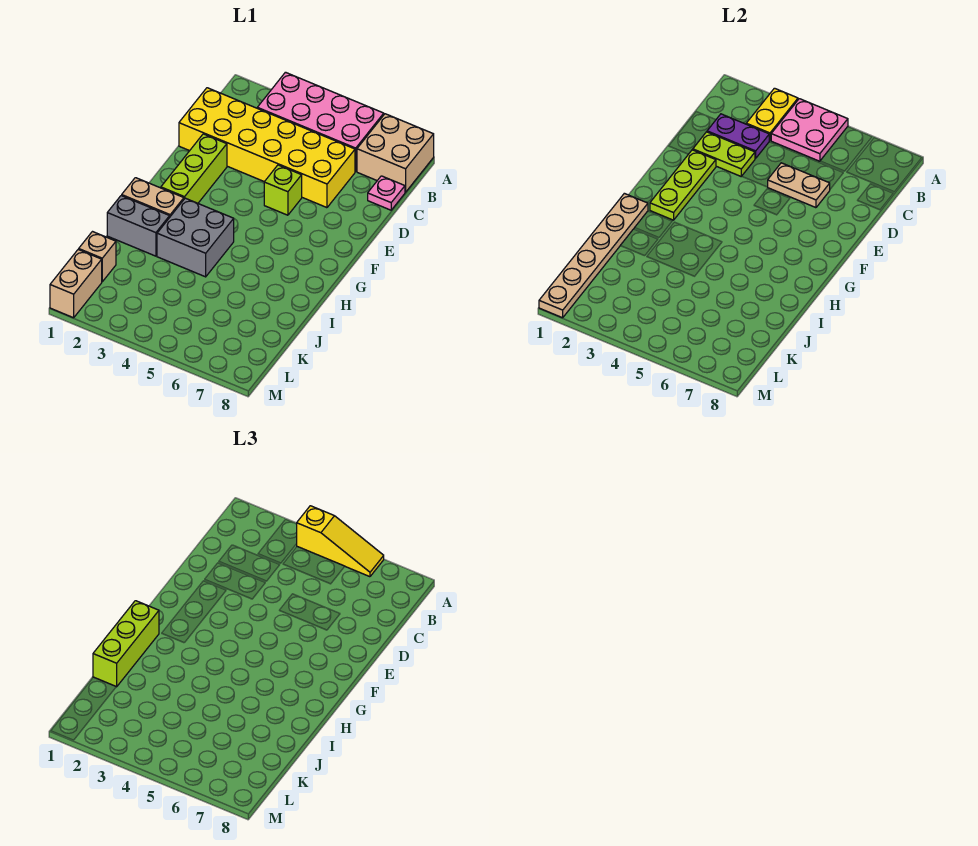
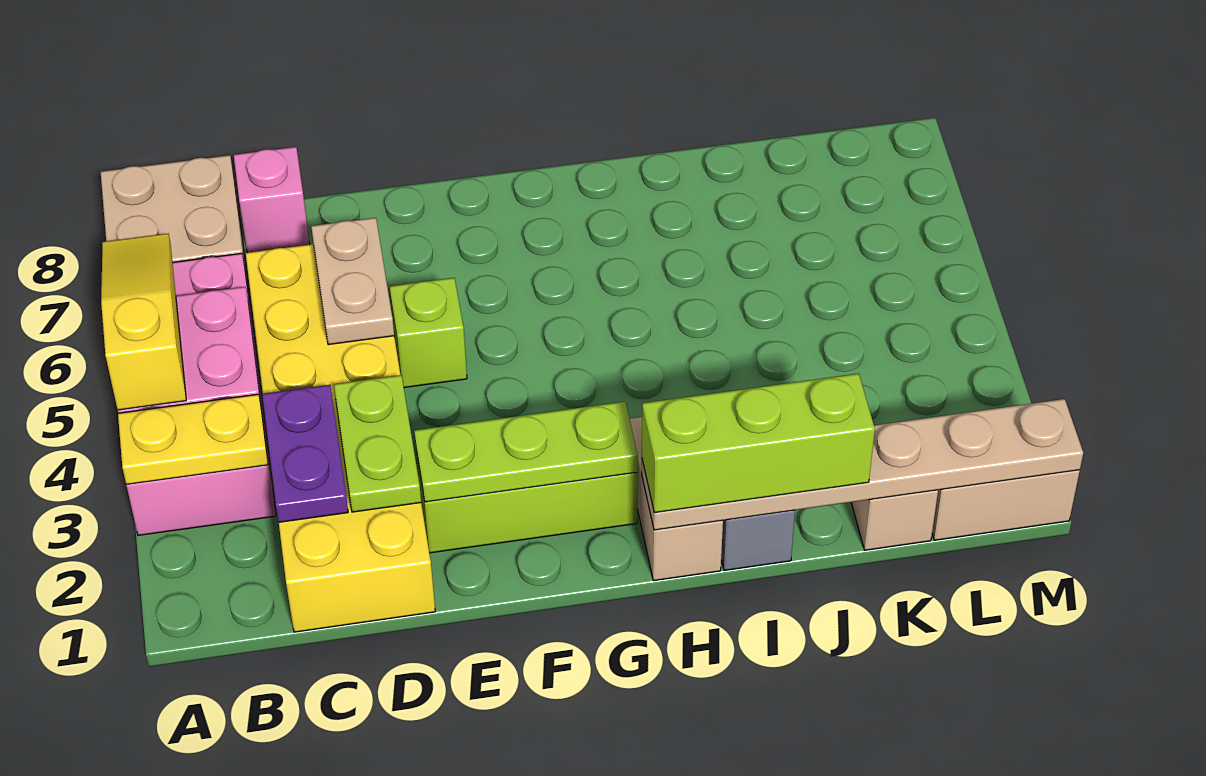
pink plate C8 level 1 -> pink brick C8 level 1
grey brick H3:I4 level 1 -> none

